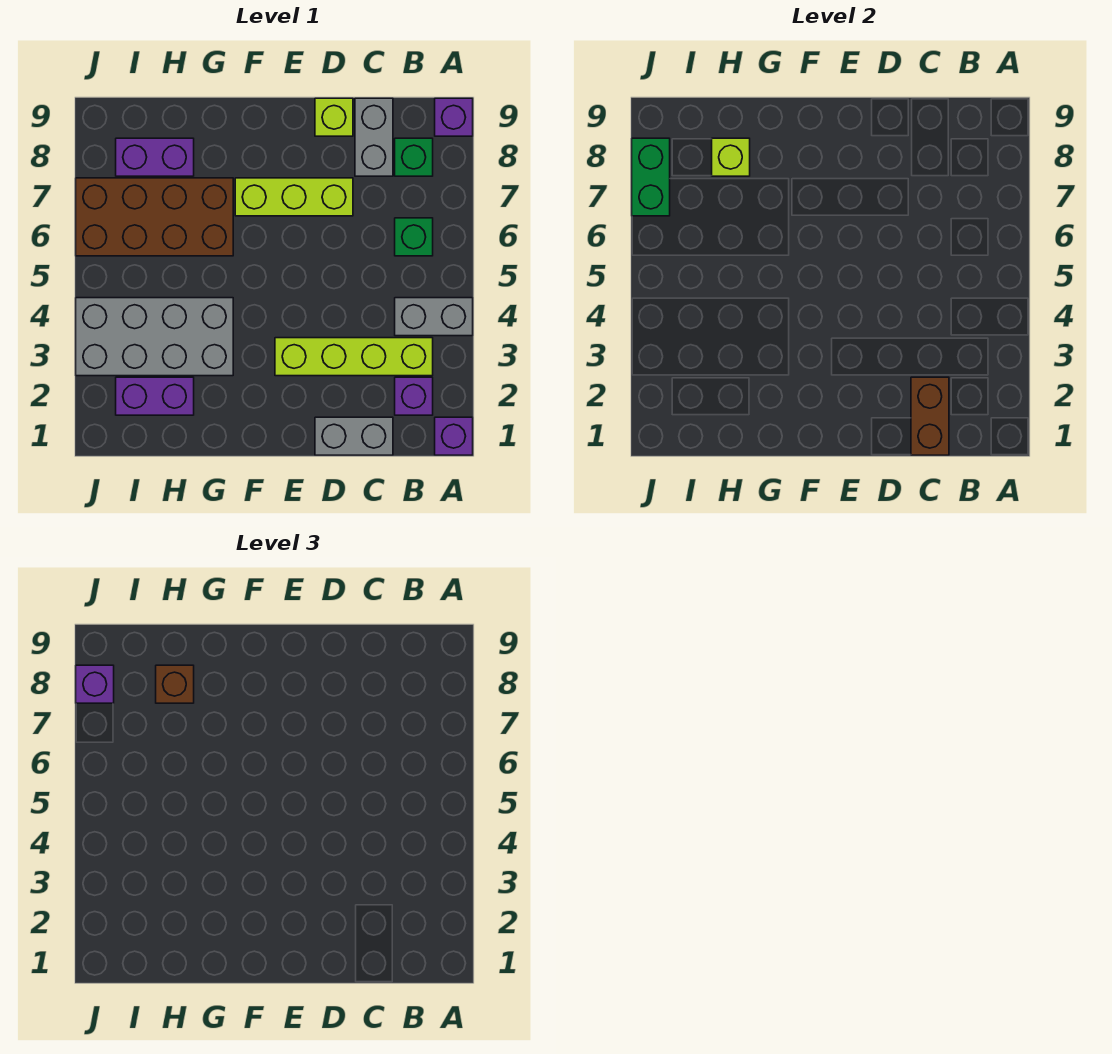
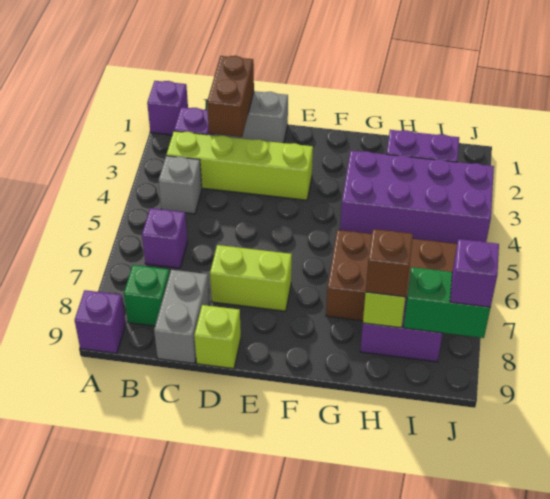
grey brick A4:B4 level 1 -> grey brick B4 level 1
green brick B6 level 1 -> purple brick B6 level 1
lime brick D7:F7 level 1 -> lime brick D7:E7 level 1
grey brick G3:J4 level 1 -> purple brick G3:J4 level 1
green brick J7:J8 level 2 -> green brick I8:J8 level 2

